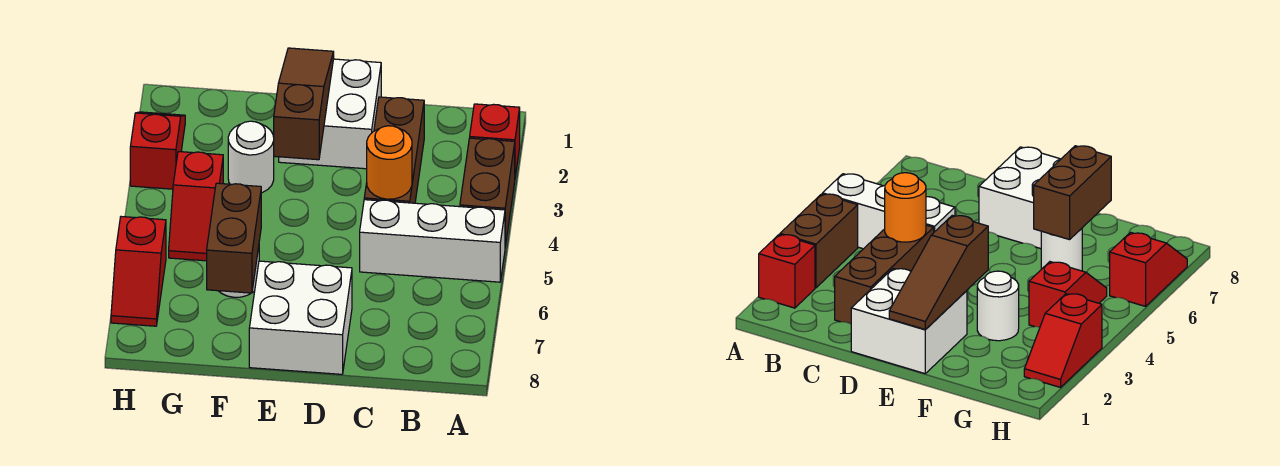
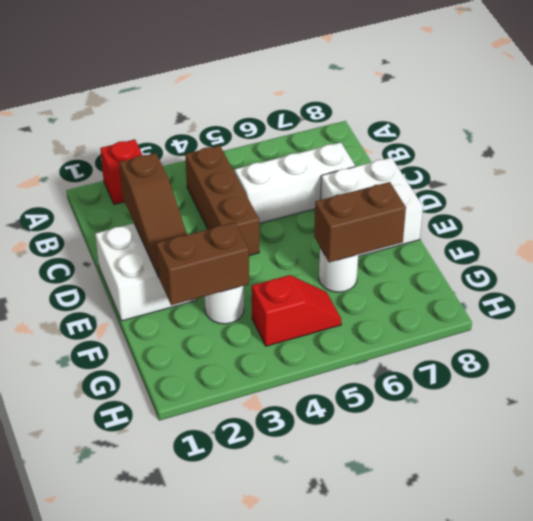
brown brick A3:A4 level 1 -> brown brick F2:F3 level 2
white brick A5:C5 level 1 -> white brick C5:C7 level 1
brown brick C2:C4 level 1 -> brown brick B4:D4 level 1
orange round brick C4 level 2 -> none
brown slope E1:E3 level 2 top 3 -> brown slope C2:E2 level 2 top C
red slope H2:H3 level 1 top 3 -> none
red slope H6:H7 level 1 top 6 -> none

